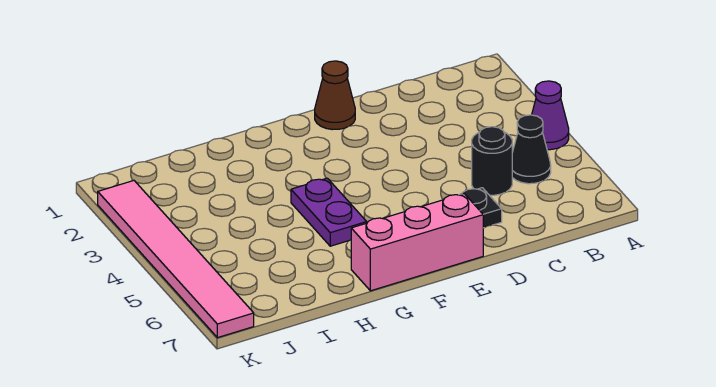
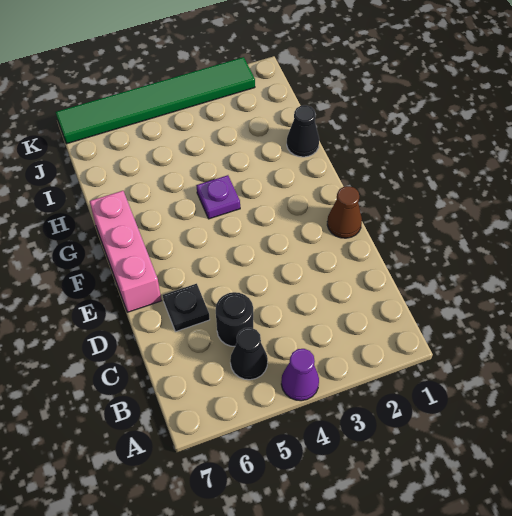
purple plate G4:G5 level 1 -> purple plate G4 level 1
none -> black cone H1 level 1
pink tile K2:K7 level 1 -> green tile K2:K7 level 1

